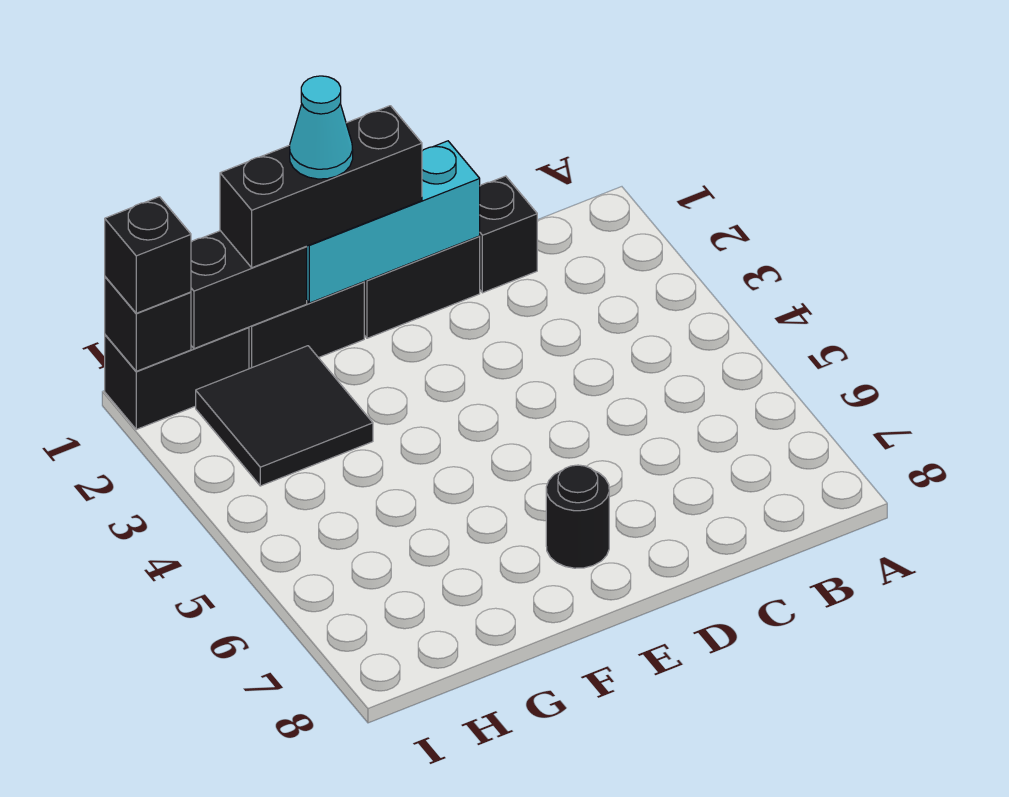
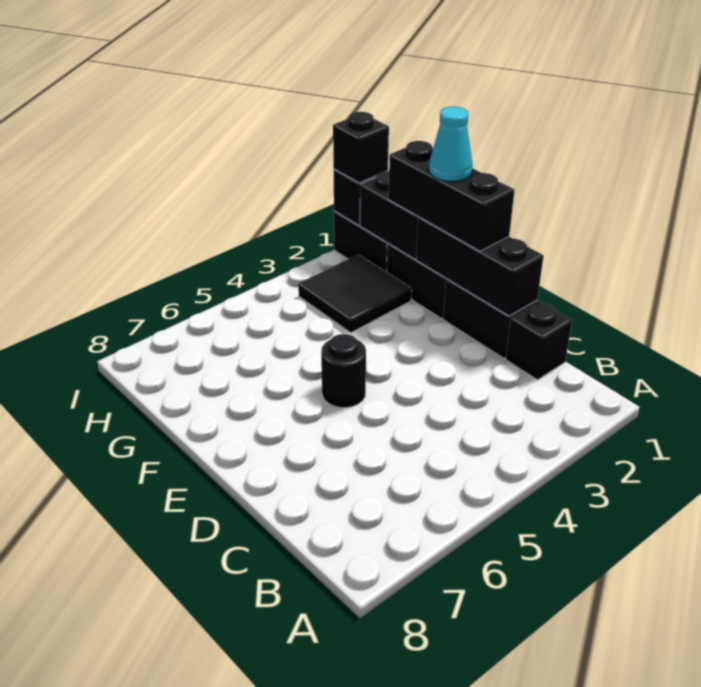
cyan brick D1:F1 level 2 -> black brick D1:F1 level 2
black round brick E7 level 1 -> black round brick E5 level 1

